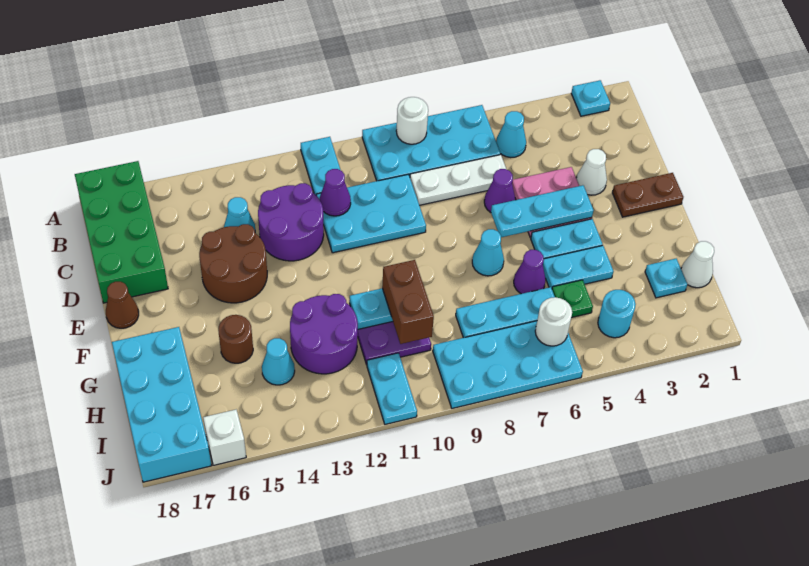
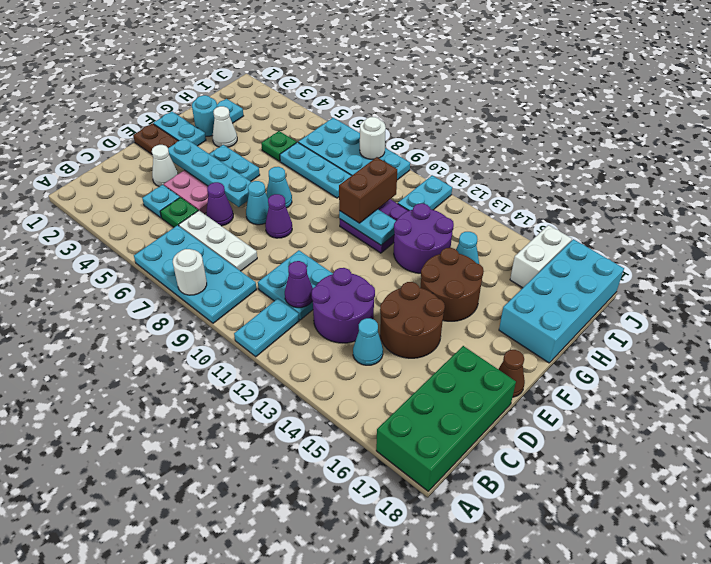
cyan plate A2 level 1 -> cyan plate C4 level 1
cyan cone B5 level 1 -> cyan cone E7 level 1
none -> green plate C5 level 1
cyan plate C9:D11 level 1 -> cyan plate C10:D11 level 1
cyan plate E4:E6 level 2 -> cyan plate E3:E6 level 2
cyan plate G4:G5 level 1 -> cyan plate F1:F2 level 1
purple cone G6 level 1 -> purple cone E8 level 1
brown round brick G15 level 1 -> brown round brick F14:G15 level 1
white cone H1 level 1 -> white cone G3 level 1
cyan round brick I4 level 1 -> cyan round brick G2 level 1
white round brick I6 level 2 -> white round brick J8 level 2
white brick J16 level 1 -> white brick I16:J16 level 1

